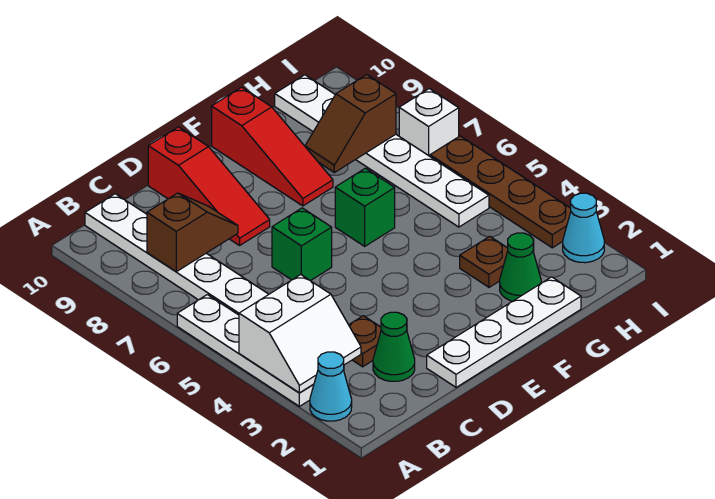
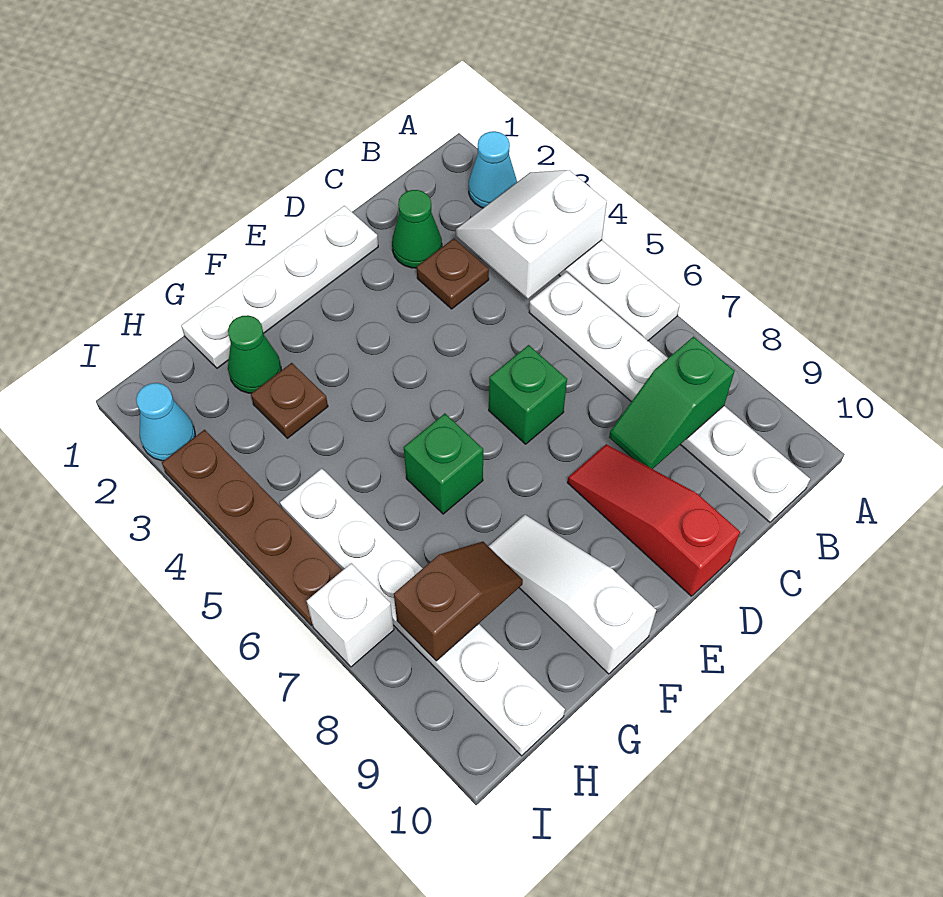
brown slope B8:C8 level 2 top B -> green slope B8:C8 level 2 top B
red slope F8:F10 level 1 top 10 -> white slope F8:F10 level 1 top 10

